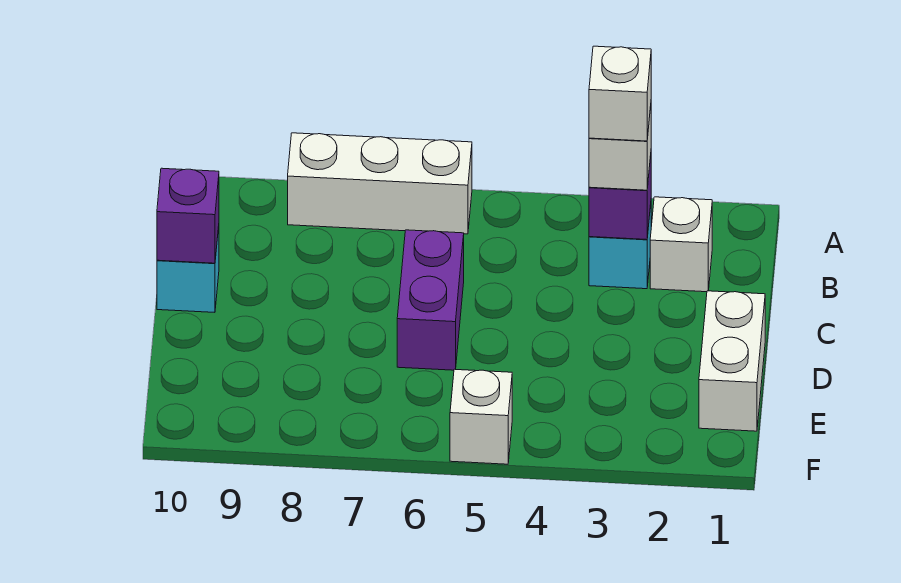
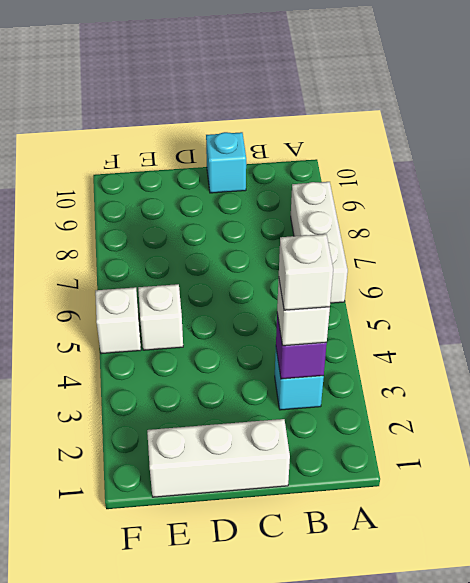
white brick B2 level 1 -> white brick E5 level 1
purple brick C6:D6 level 1 -> none
purple brick C10 level 2 -> none
white brick D1:E1 level 1 -> white brick C1:E1 level 1

